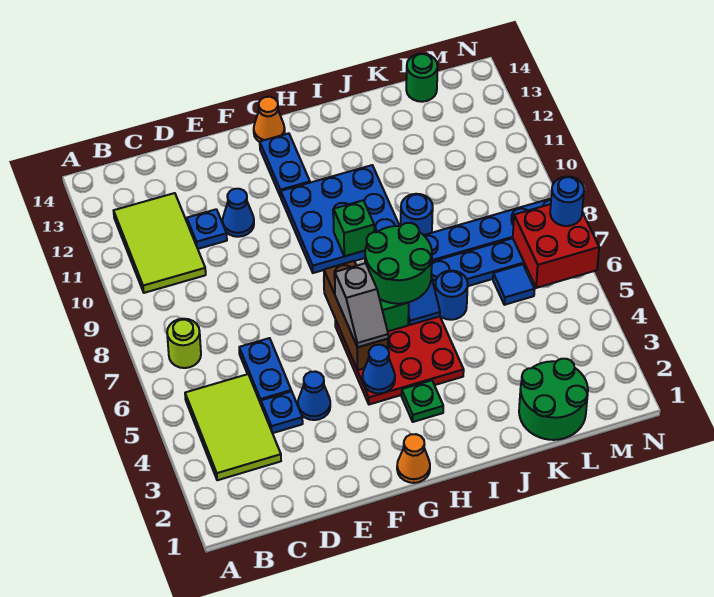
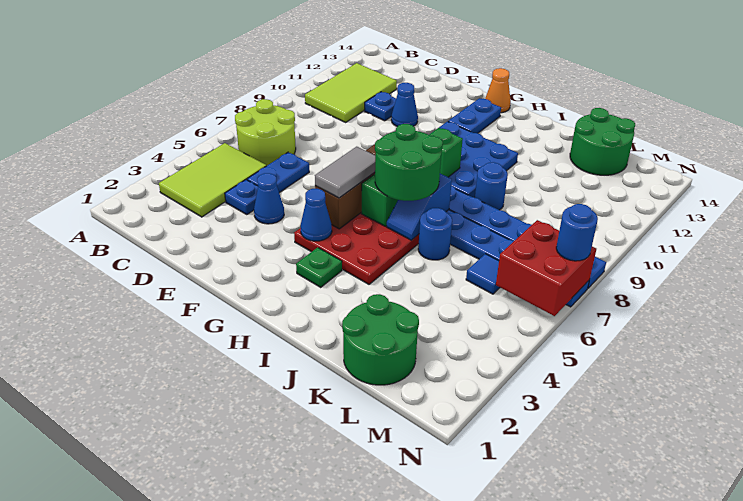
lime round brick B7 level 1 -> lime round brick B6:C7 level 1
orange cone G1 level 1 -> none
grey slope G5:G6 level 3 top 6 -> grey tile G5:G6 level 3
green round brick L14 level 1 -> green round brick K13:L14 level 1

